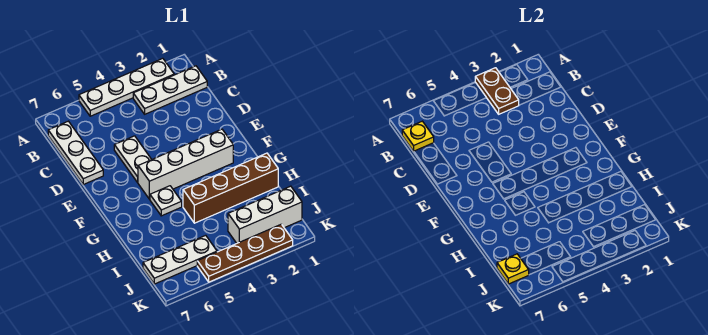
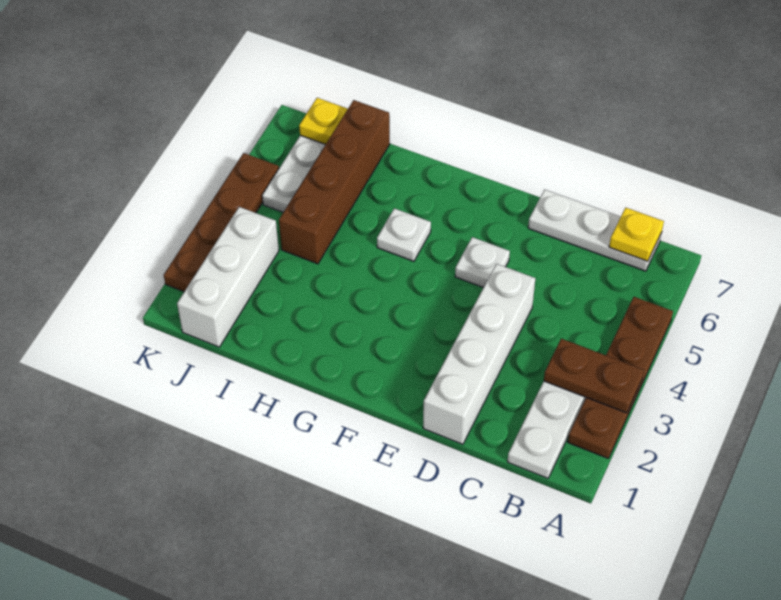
white plate A2:A5 level 1 -> brown plate A2:A5 level 1
white plate D5:E5 level 1 -> white plate E5 level 1
white brick F2:F5 level 1 -> white brick D1:D4 level 1
brown brick H1:H4 level 1 -> brown brick I4:I7 level 1

